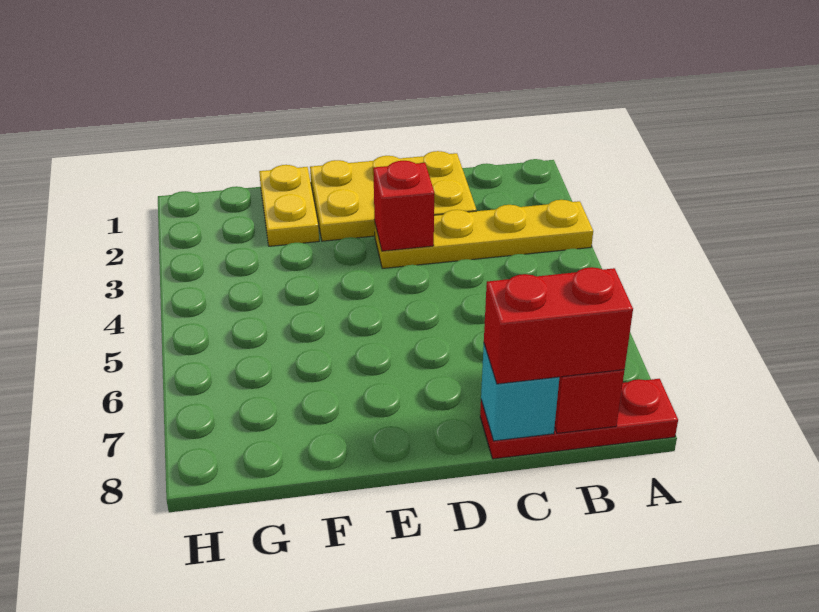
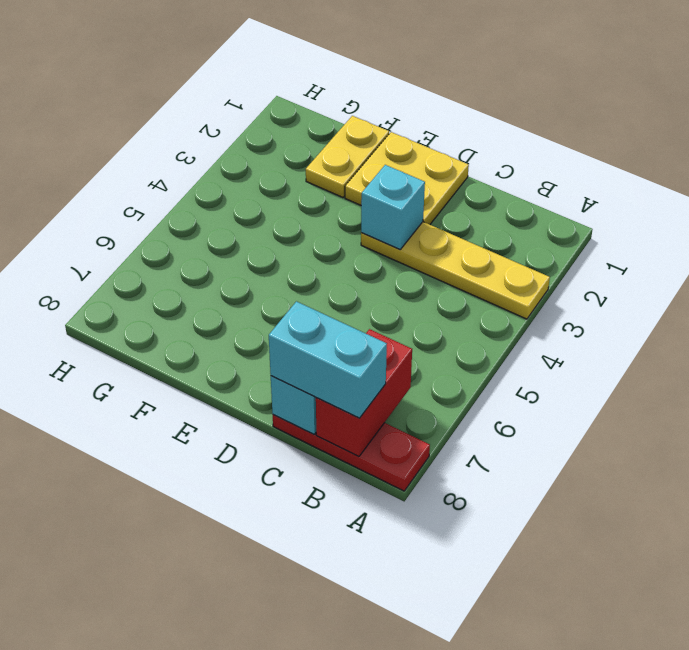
red brick B8:C8 level 3 -> cyan brick B8:C8 level 3
yellow plate C1:E2 level 1 -> yellow plate D1:E2 level 1
red brick D3 level 2 -> cyan brick D3 level 2

